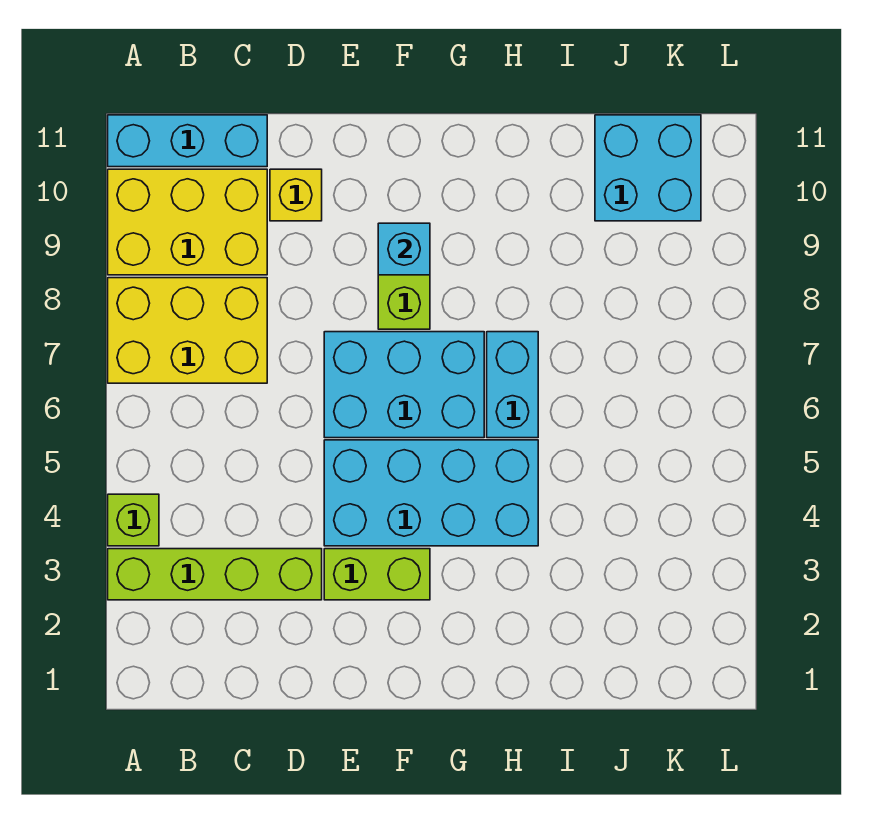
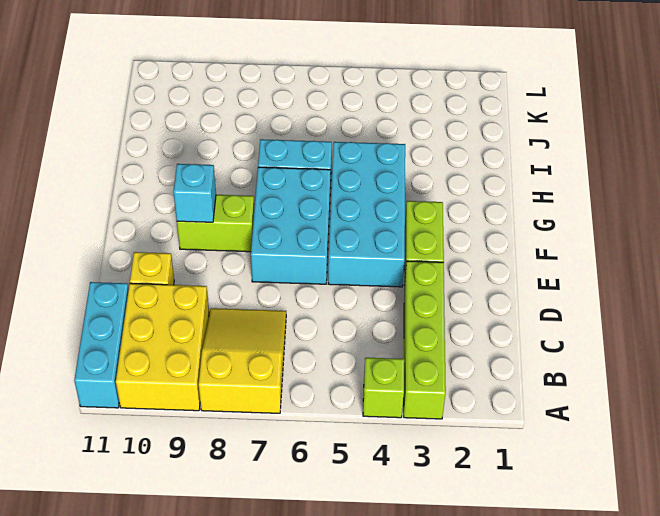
yellow brick A7:C8 level 1 -> yellow slope A7:C8 level 1 top A
cyan brick J10:K11 level 1 -> none

